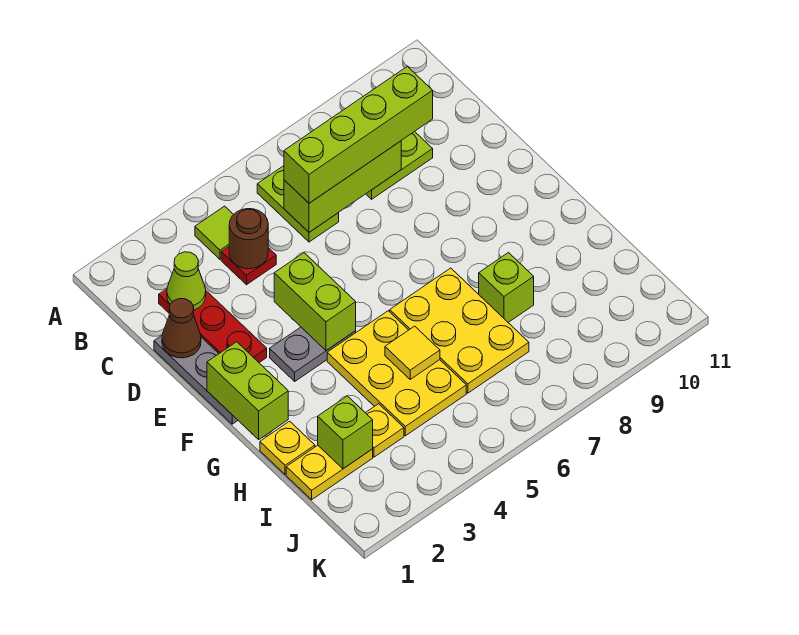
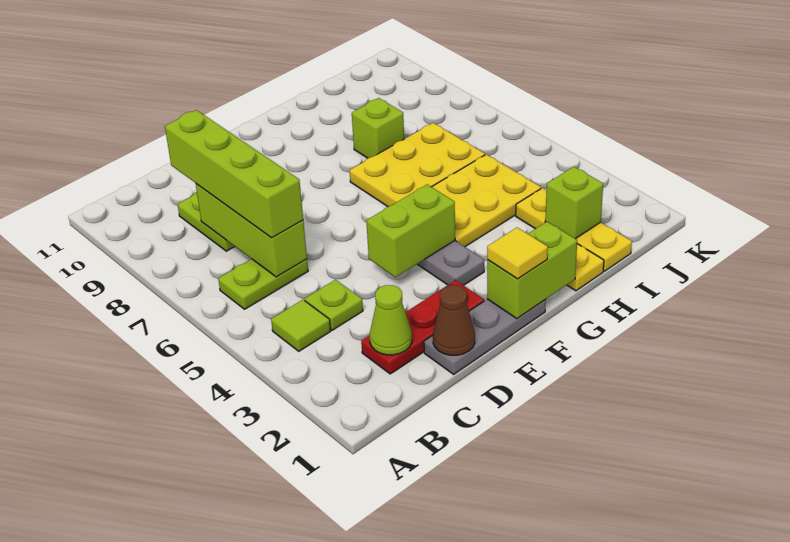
red plate C4 level 1 -> lime plate C4 level 1
brown round brick C4 level 2 -> none
yellow tile H5 level 2 -> yellow tile F1 level 3

